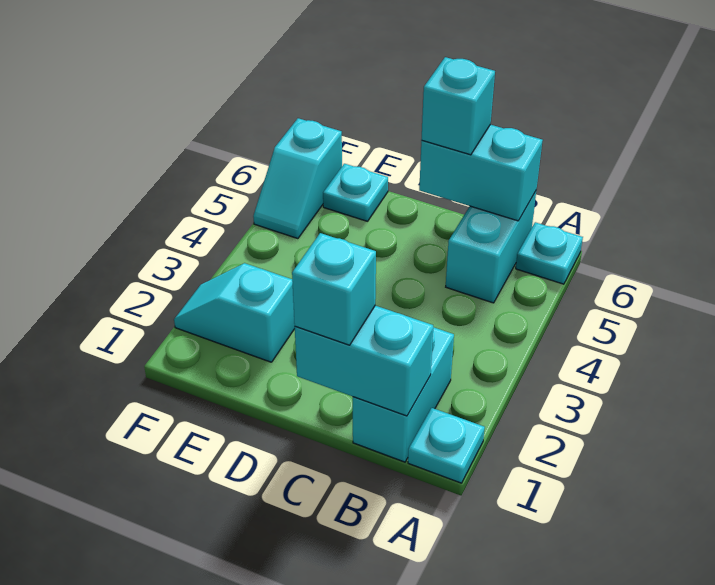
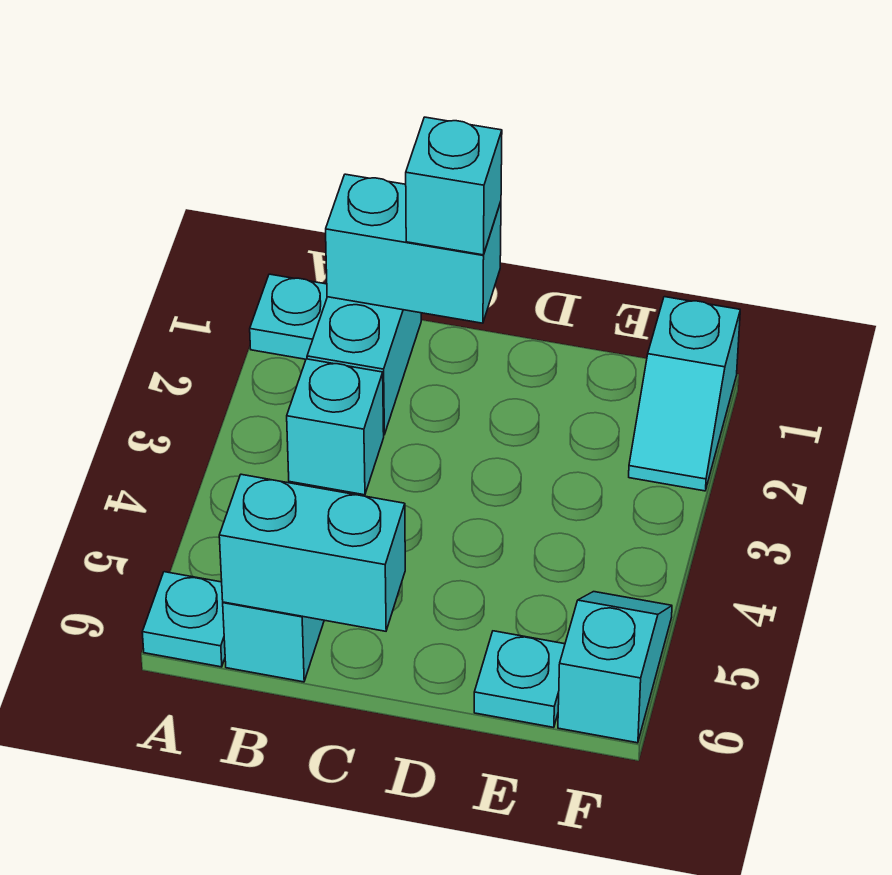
cyan brick C6 level 3 -> cyan brick B3 level 1
cyan slope E2:F2 level 1 top E -> cyan slope F1:F2 level 1 top 1

